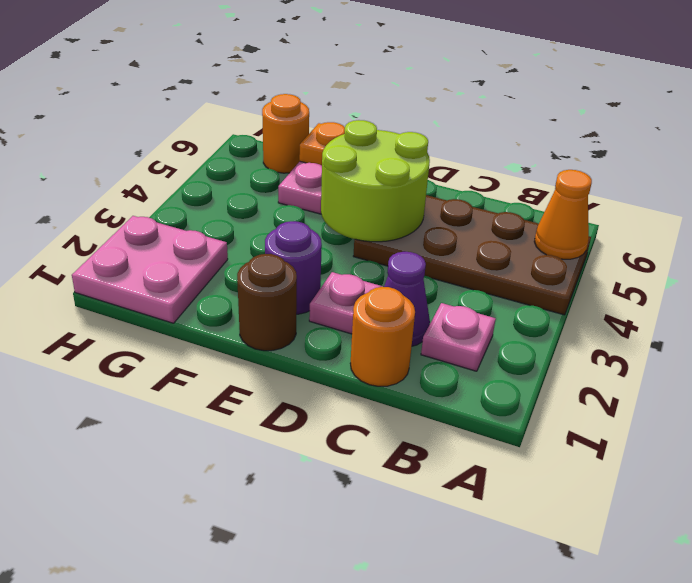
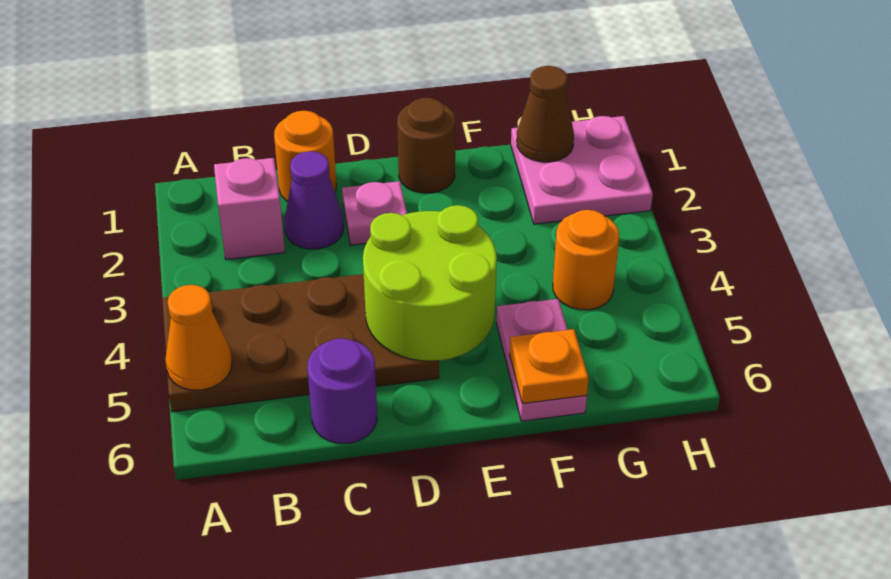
pink plate B2 level 1 -> pink brick B2 level 1
purple round brick E2 level 1 -> purple round brick C6 level 1
none -> brown cone G1 level 2
orange round brick G6 level 1 -> orange round brick G4 level 1

